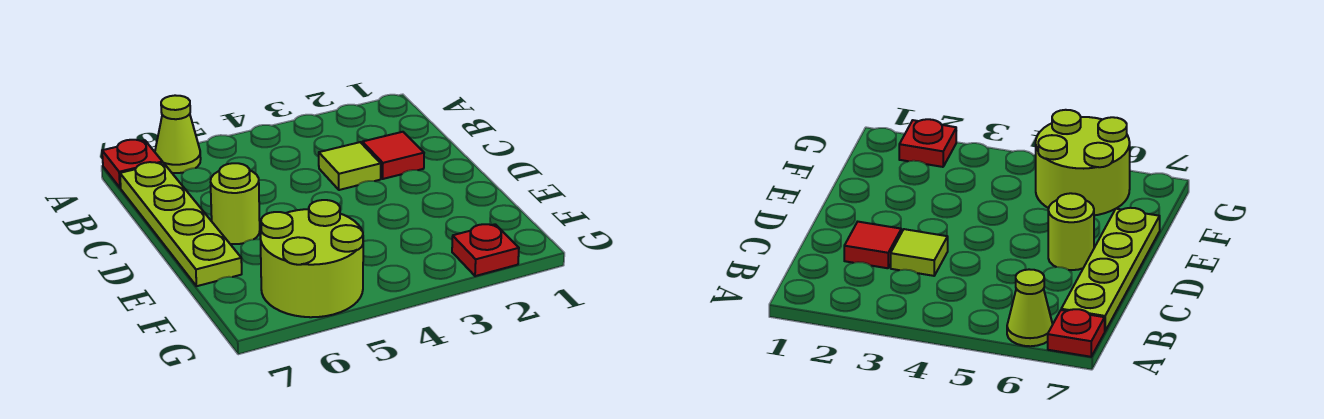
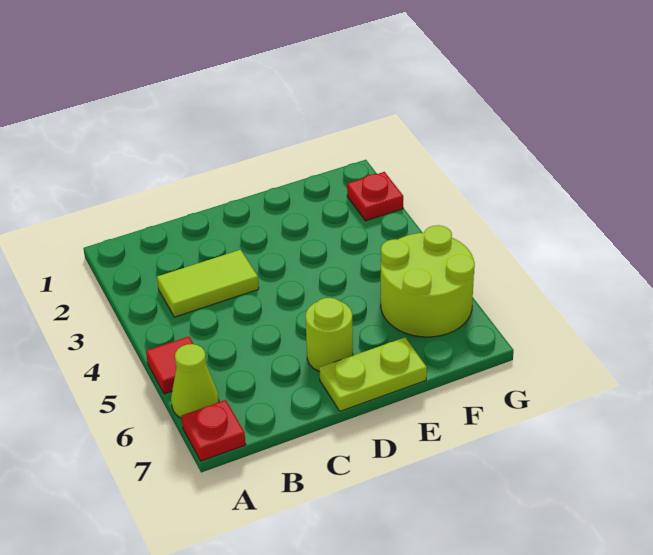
lime plate B7:E7 level 1 -> lime plate D7:E7 level 1
red tile C2 level 1 -> red tile A5 level 1
lime tile C3 level 1 -> lime tile B3:C3 level 1

